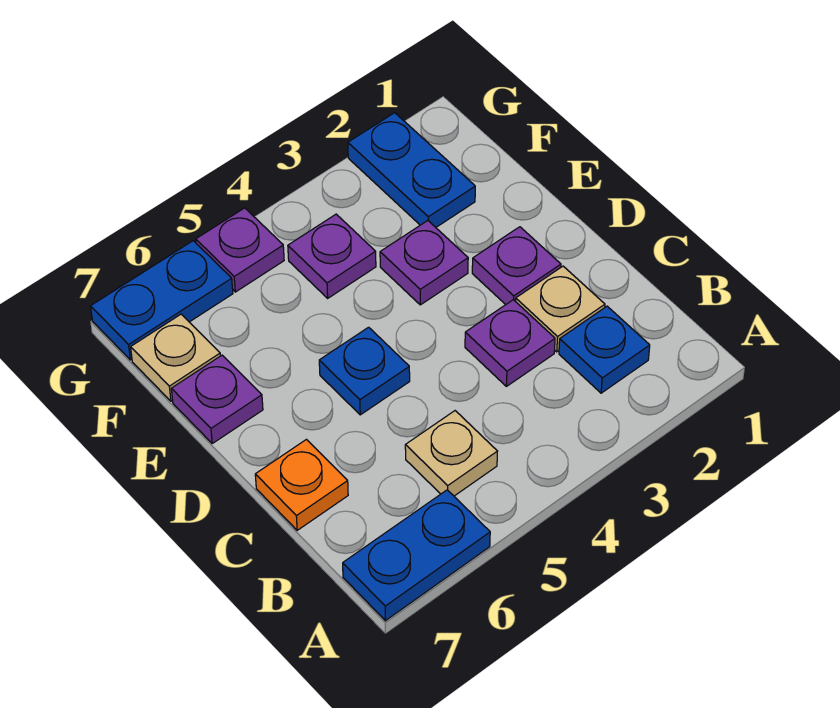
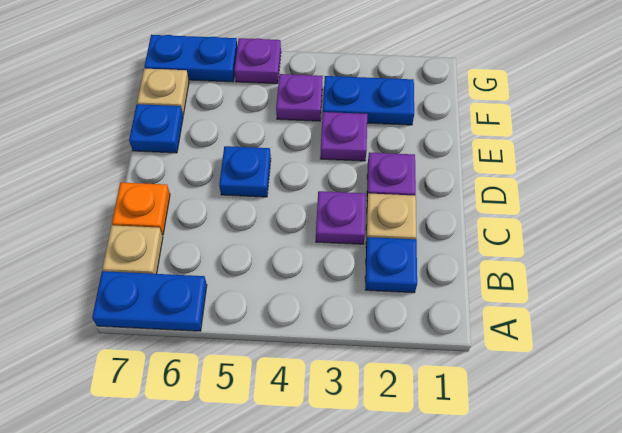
tan plate B5 level 1 -> tan plate B7 level 1
purple plate E7 level 1 -> blue plate E7 level 1
blue plate F2:G2 level 1 -> blue plate F2:F3 level 1

